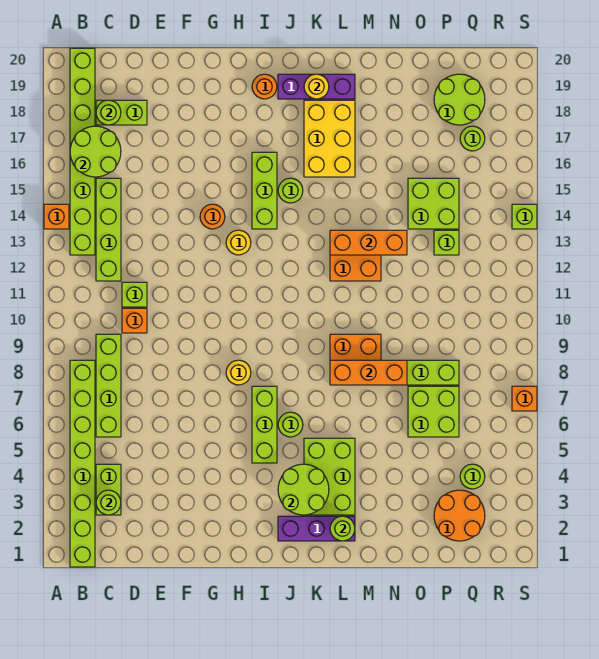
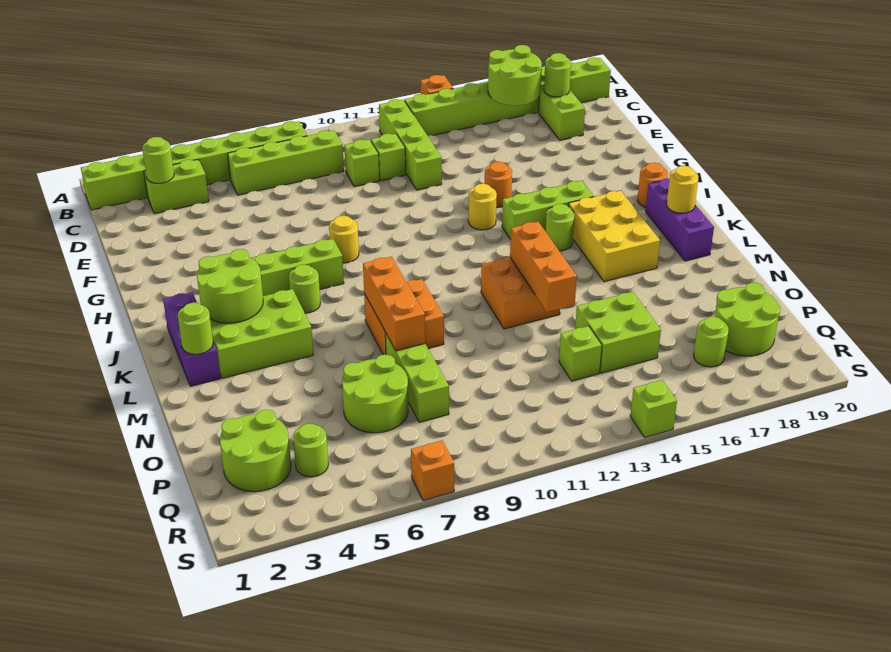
lime brick C12:C15 level 1 -> lime brick B12:E12 level 1
orange brick D10 level 1 -> lime brick D10 level 1
yellow brick K16:L18 level 1 -> yellow brick J16:L17 level 1
lime brick O6:P7 level 1 -> lime round brick O6:P7 level 1
orange round brick P2:Q3 level 1 -> lime round brick P2:Q3 level 1

